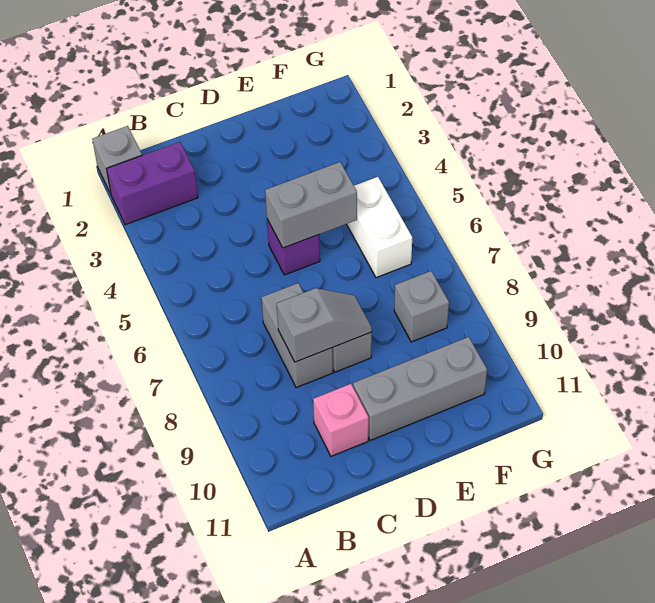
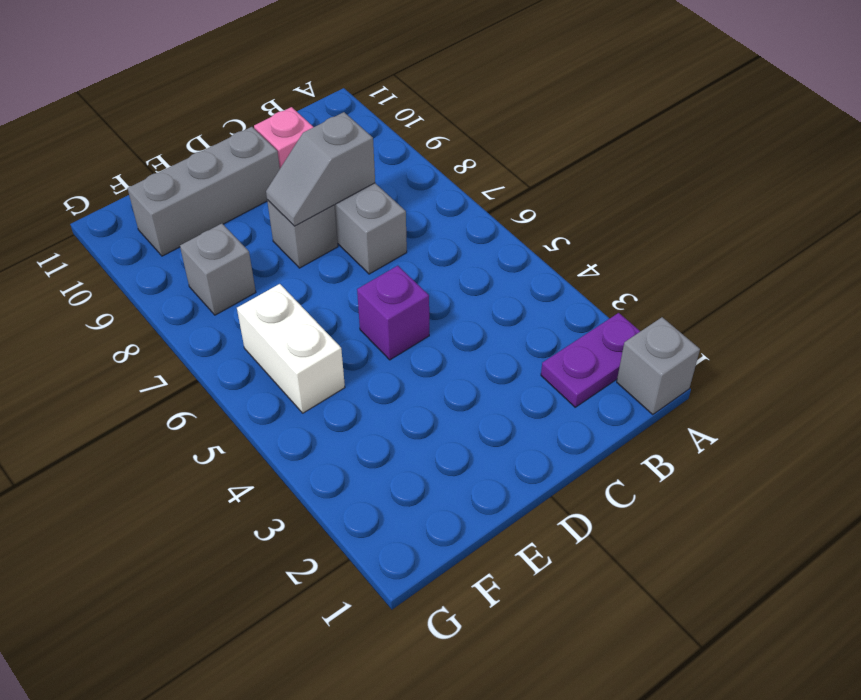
purple brick A2:B2 level 1 -> purple plate A2:B2 level 1
grey brick D5:E5 level 2 -> none

